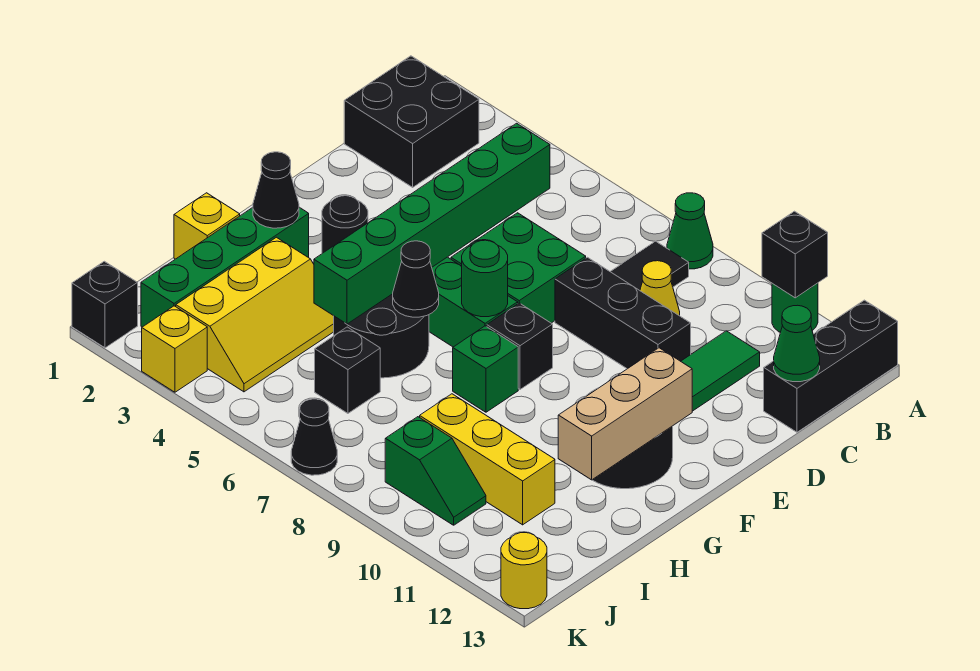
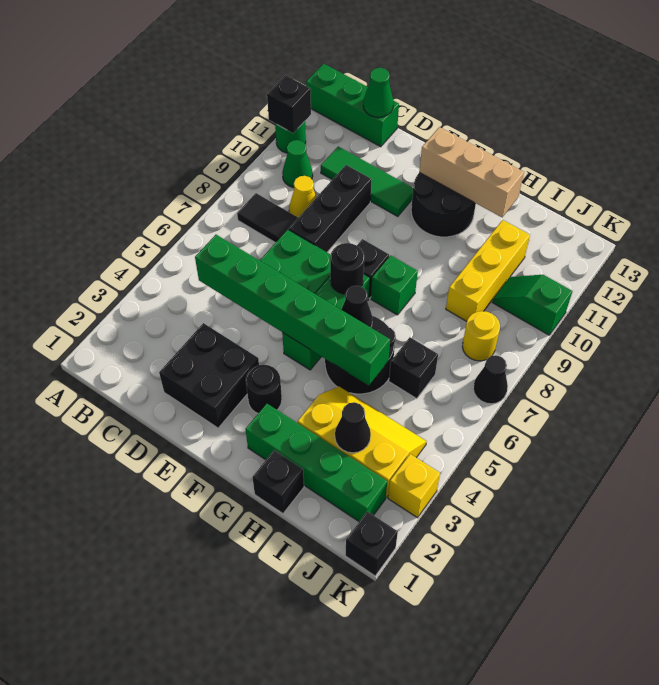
green cone A8 level 1 -> green cone B10 level 1
black brick A13:C13 level 1 -> green brick A13:C13 level 1
black brick B1:C2 level 1 -> black brick D2:E3 level 1
green round brick F7 level 2 -> black round brick F7 level 2
black cone G2 level 2 -> black cone I3 level 2
yellow brick H1 level 1 -> black brick H1 level 1
green slope J9:J10 level 1 top 9 -> green slope J10:K10 level 1 top K
yellow round brick K13 level 1 -> yellow round brick J8 level 1

